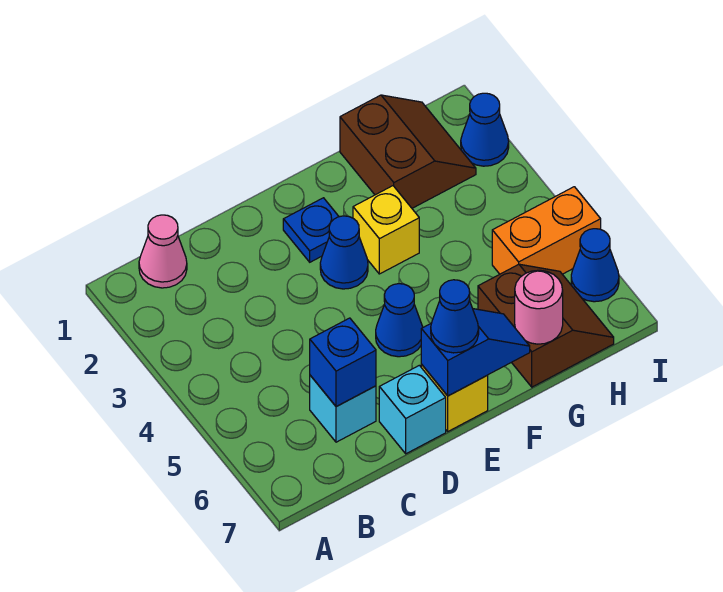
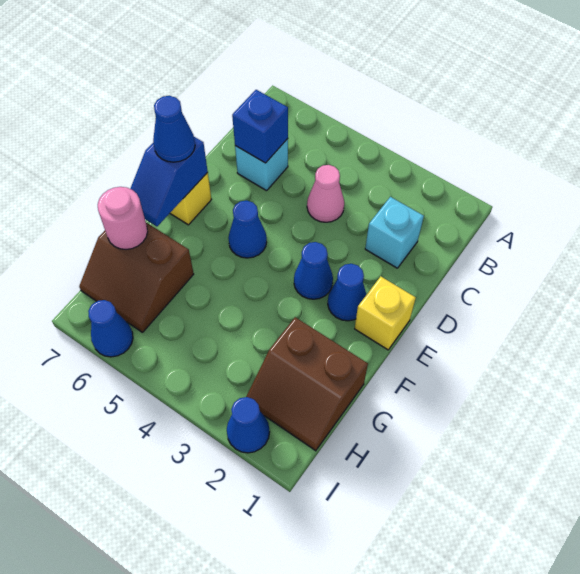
pink cone B1 level 1 -> pink cone C4 level 1
cyan brick D7 level 1 -> cyan brick C2 level 1
blue plate E2 level 1 -> blue cone E2 level 1
yellow brick F3 level 1 -> yellow brick E1 level 1
orange brick H5:I5 level 1 -> none

